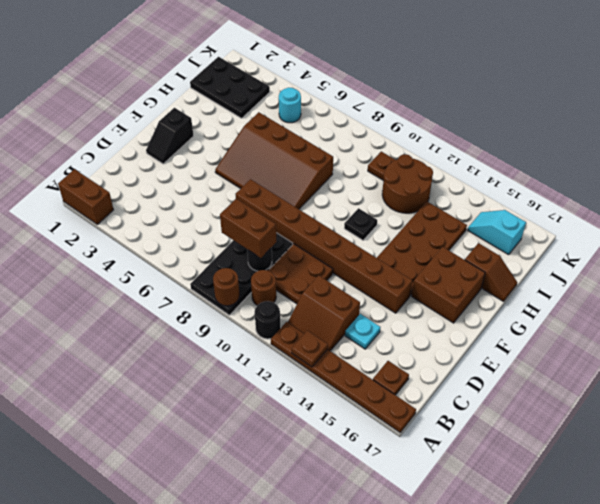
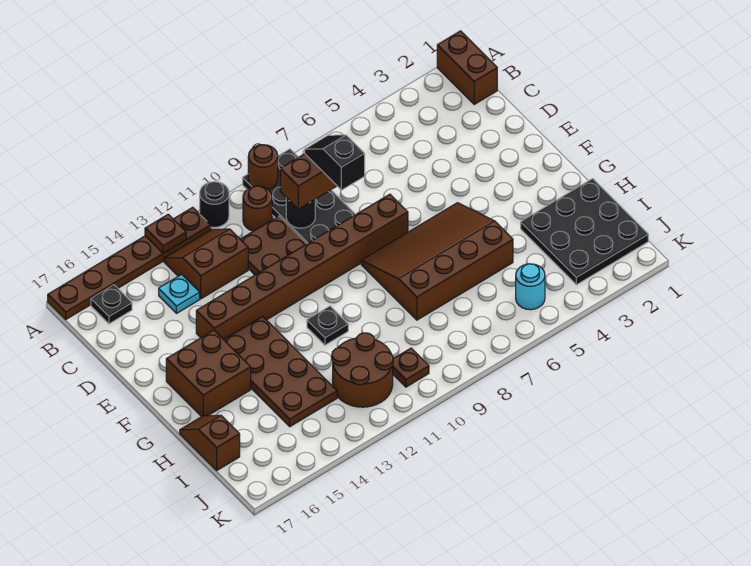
brown brick A1:A2 level 1 -> brown brick A1:B1 level 1
brown plate B16 level 1 -> black plate B16 level 1
black slope E2:F2 level 1 top F -> black slope C8:D8 level 4 top D
brown slope H16:H17 level 1 top 16 -> brown slope H17:I17 level 1 top I
black plate I1:J3 level 1 -> black plate H1:J3 level 1
cyan slope J15:J16 level 1 top 16 -> none

